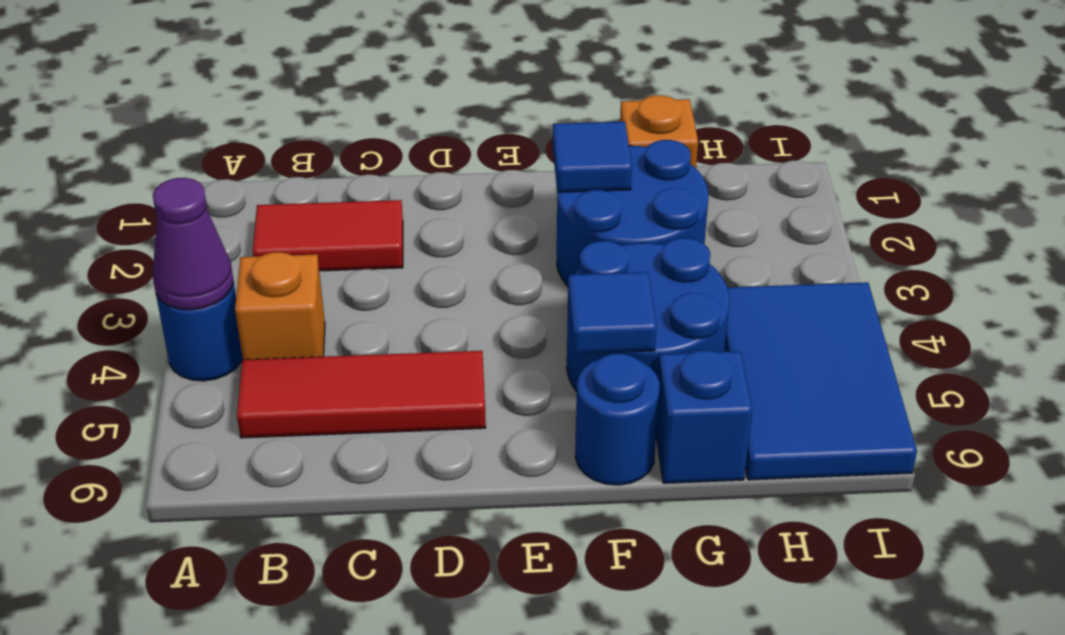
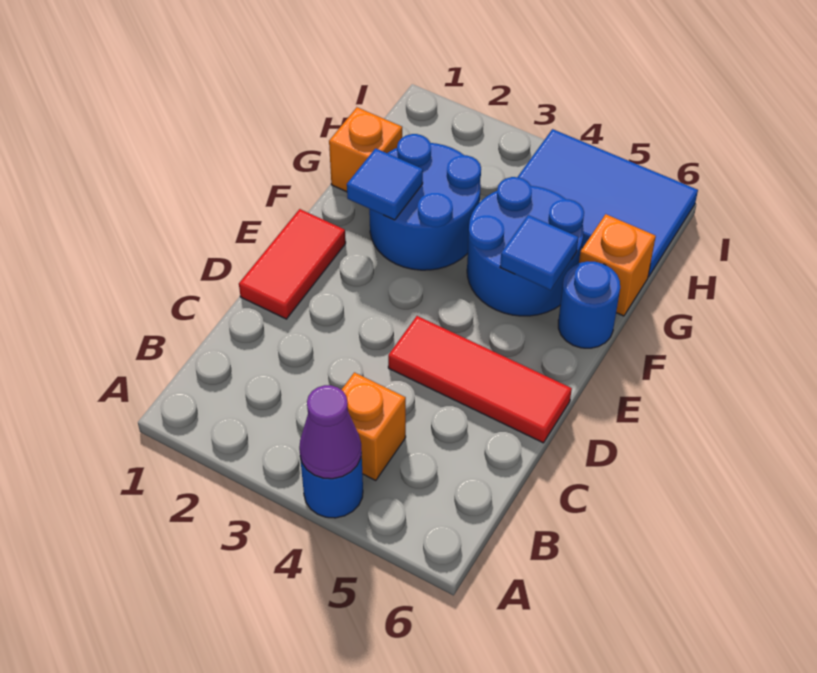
red tile B2:C2 level 1 -> red tile D1:E1 level 1
red tile B5:D5 level 1 -> red tile D4:D6 level 1
blue brick G6 level 1 -> orange brick G6 level 1

